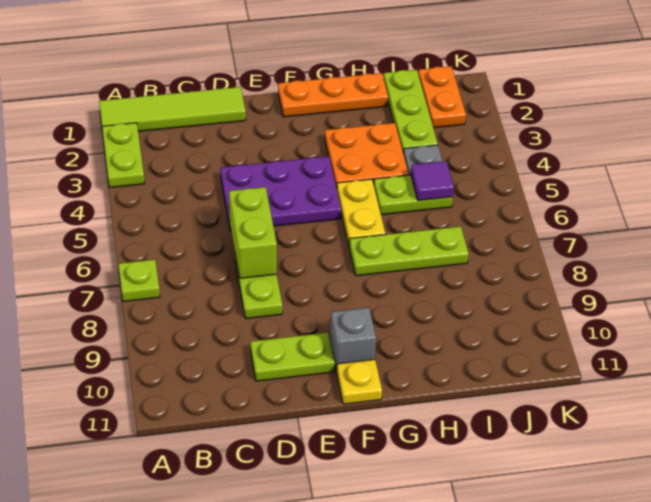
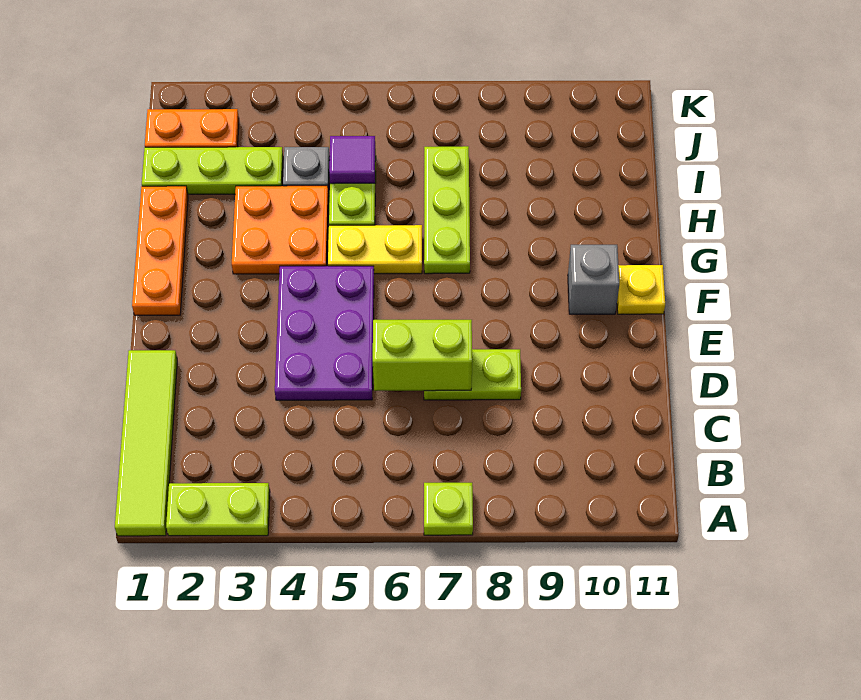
lime plate D10:E10 level 1 -> none

